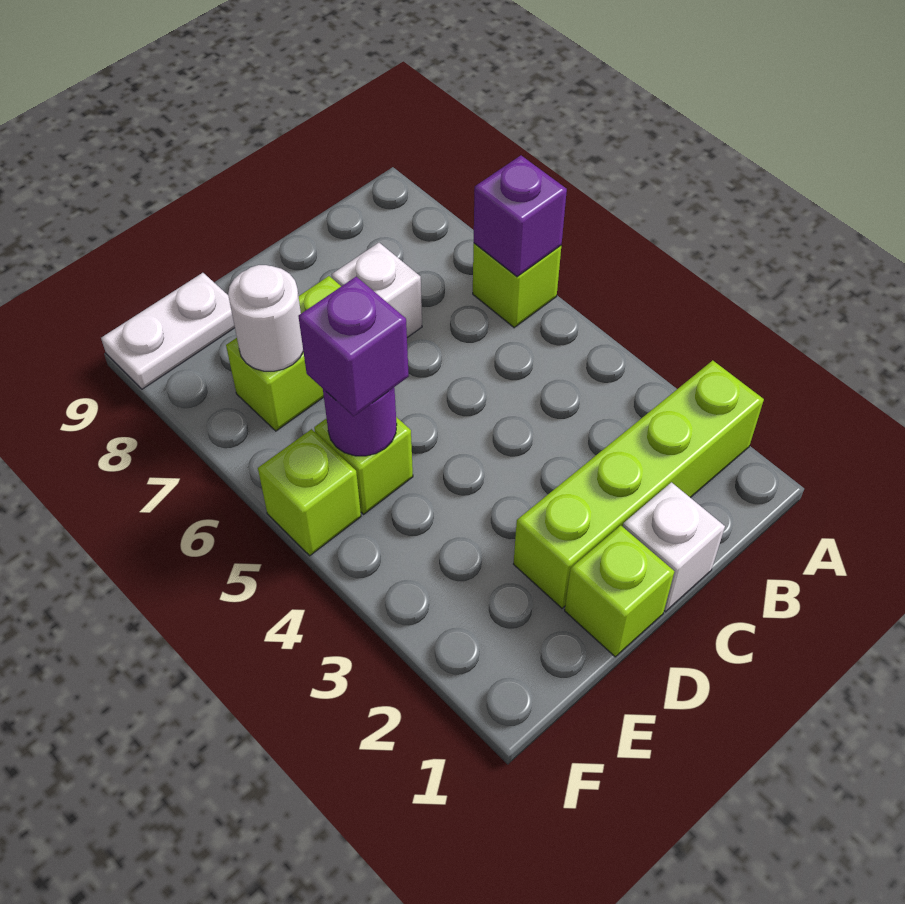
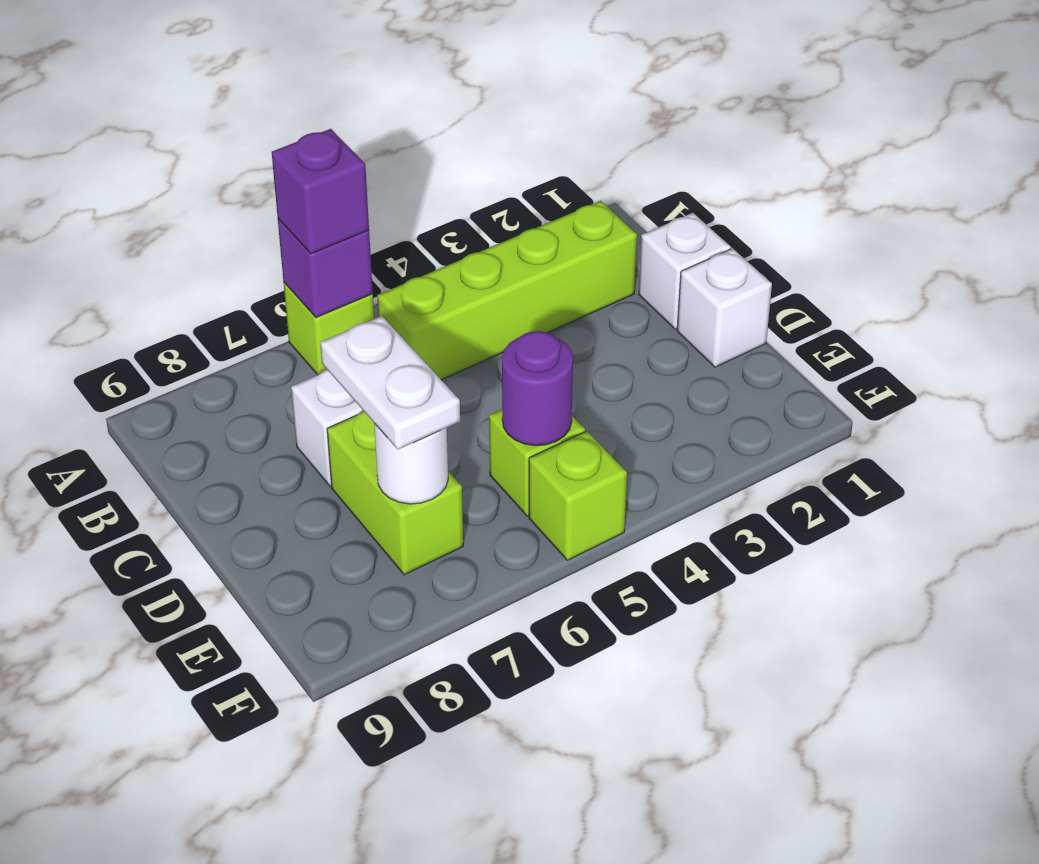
lime brick A2:D2 level 1 -> lime brick B2:B5 level 1
lime brick D1 level 1 -> white brick D1 level 1
purple brick E5 level 3 -> purple brick A6 level 3
white plate E9:F9 level 1 -> white plate D7:E7 level 3

